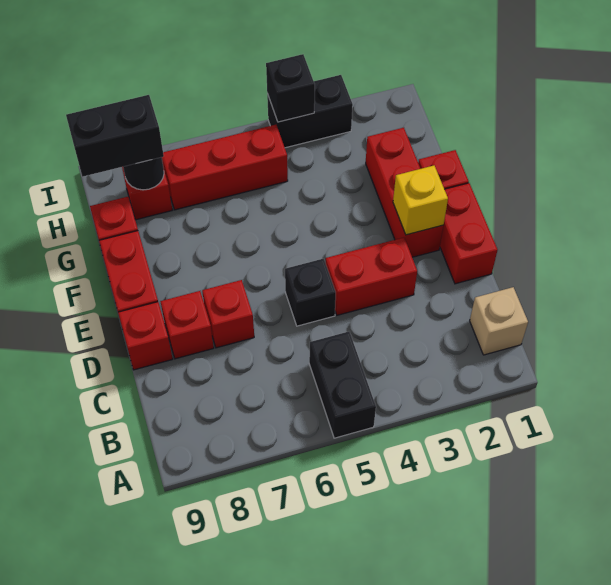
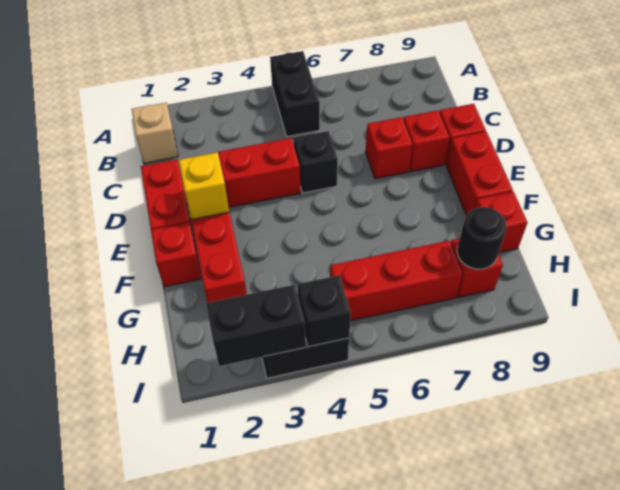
black brick H8:H9 level 3 -> black brick I2:I3 level 2

